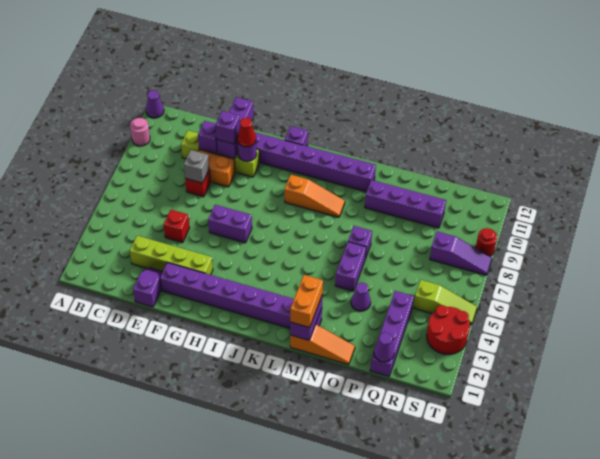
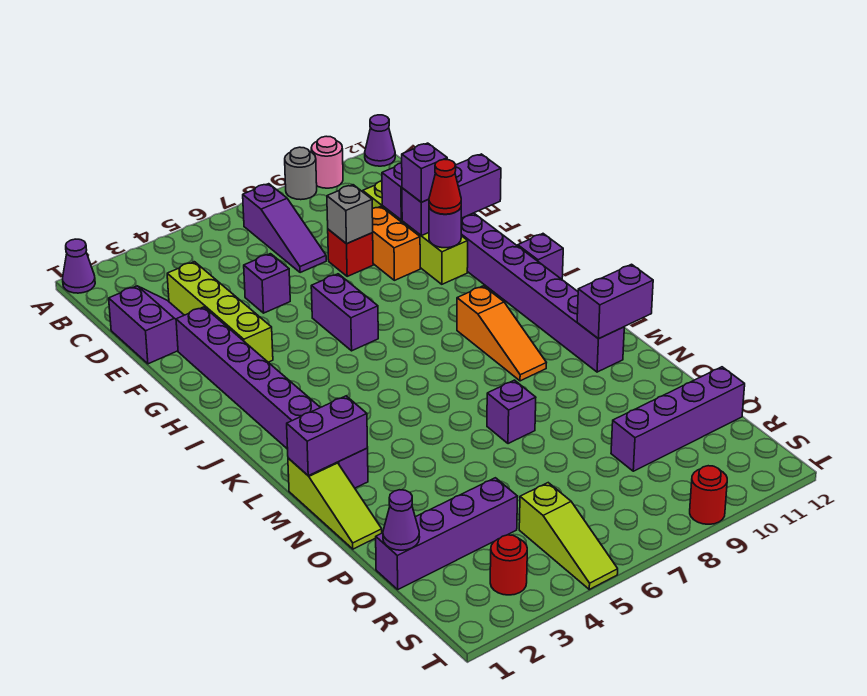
none -> grey round brick A9 level 1
purple slope E1:E2 level 1 top 1 -> purple slope D1:E2 level 1 top 1
red brick E5 level 1 -> purple brick E5 level 1
orange slope M1:O1 level 1 top M -> lime slope M1:O1 level 1 top M
orange brick M1:M2 level 3 -> none
purple brick N5:N6 level 1 -> purple brick M11:M12 level 2
purple brick N10:Q10 level 1 -> purple brick Q9:Q12 level 1
purple cone O4 level 1 -> purple cone A1 level 1
purple slope R8:T8 level 1 top R -> purple slope B7:D7 level 1 top B
red round brick S3:T4 level 1 -> red round brick S3 level 1

